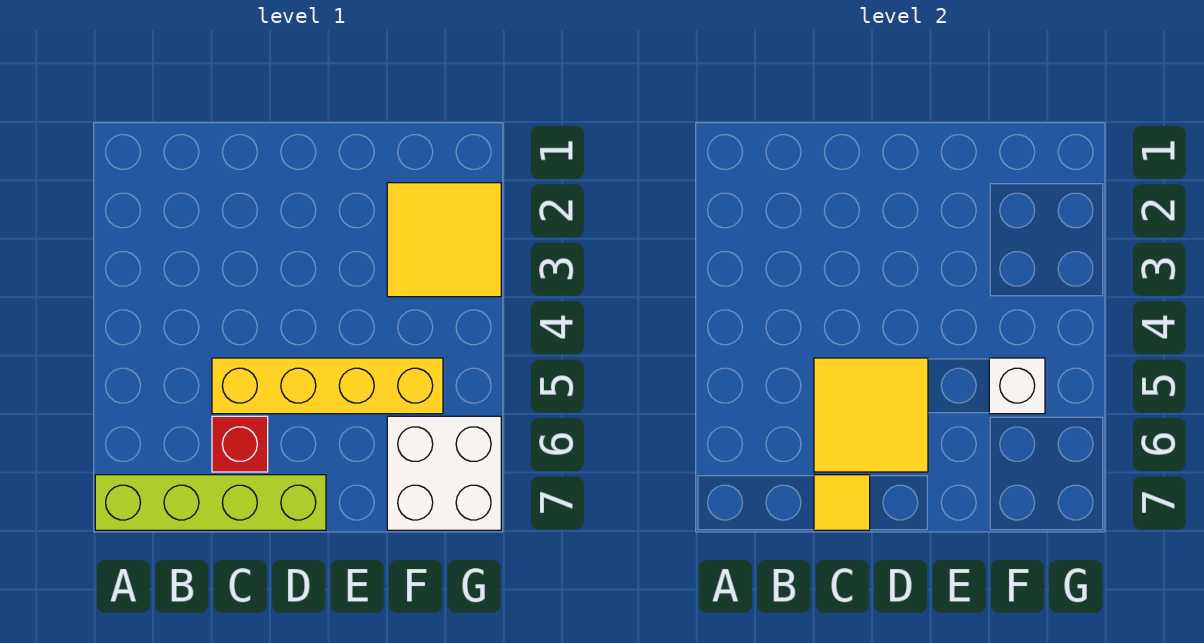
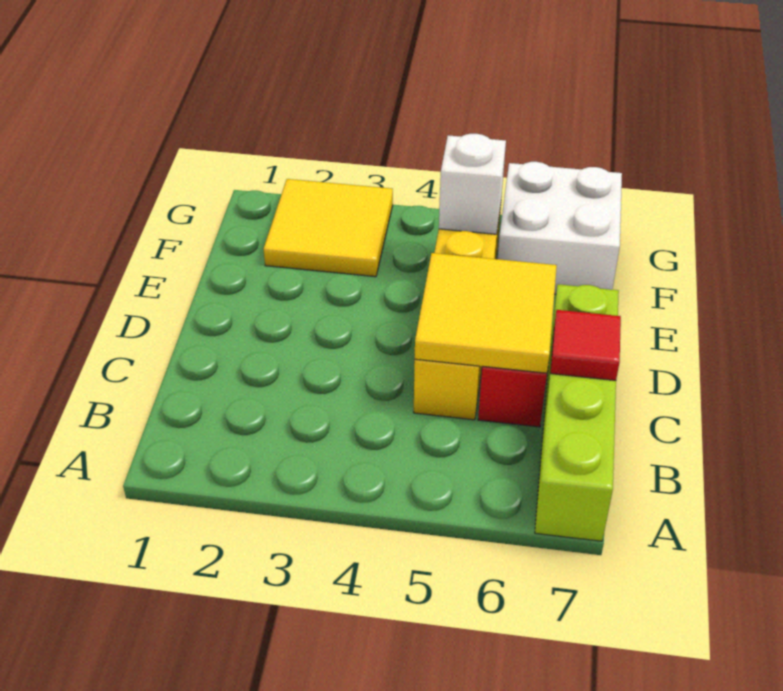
yellow tile C7 level 2 -> red tile C7 level 2

